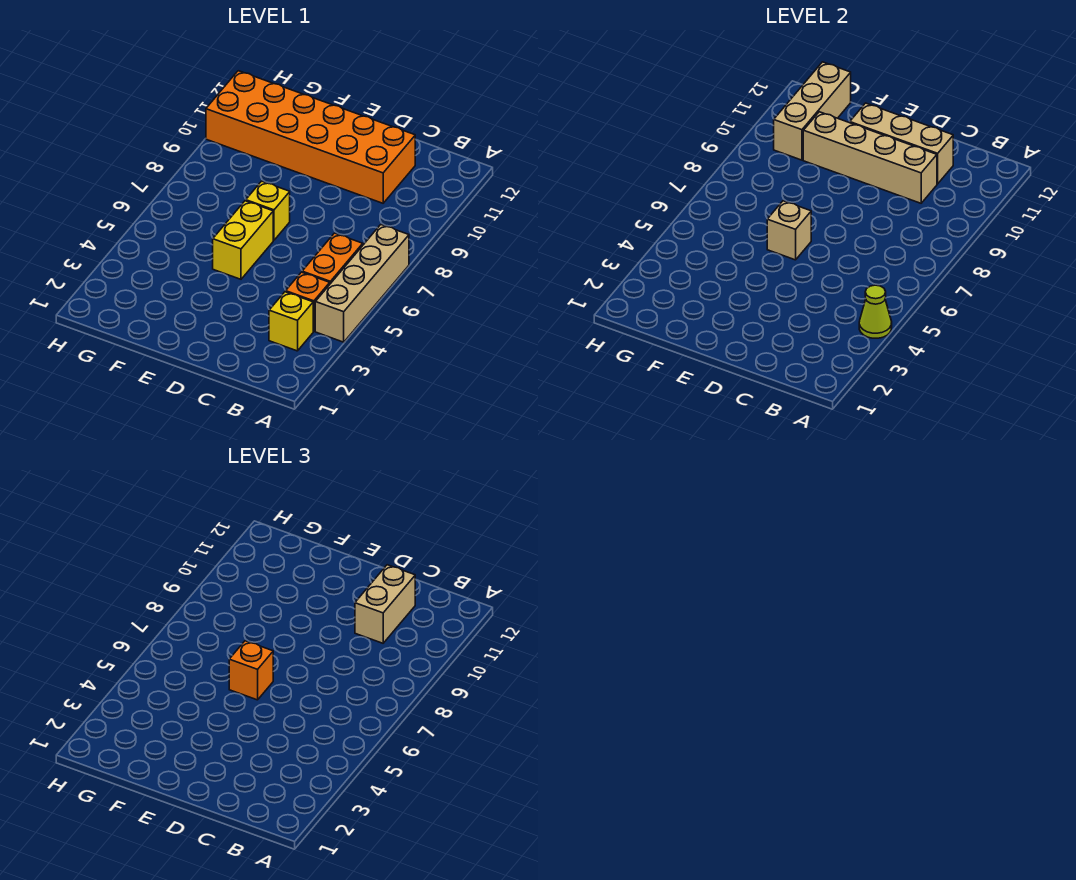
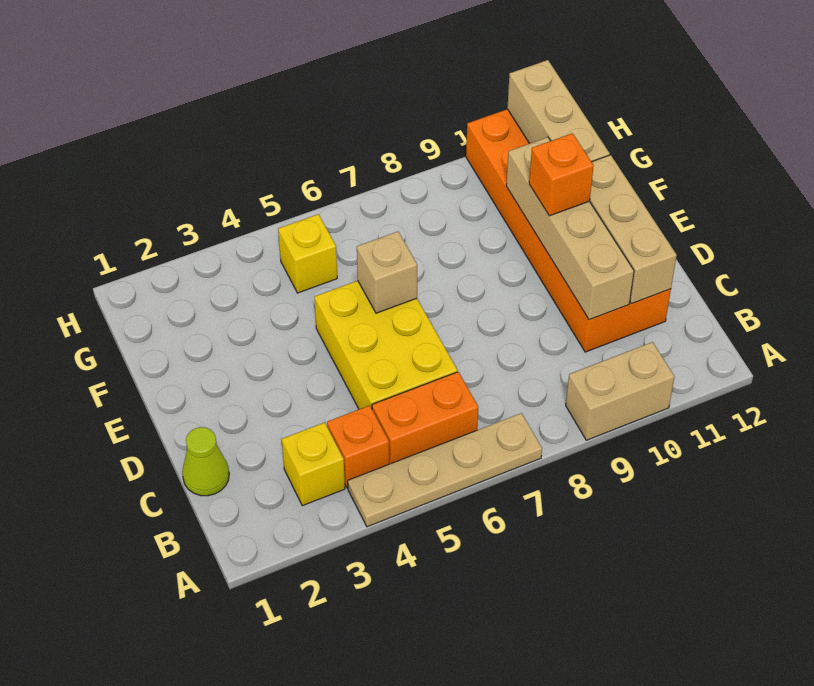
tan brick A4:A7 level 1 -> tan plate A4:A7 level 1
lime cone A4 level 2 -> lime cone C1 level 1
tan brick C10:C11 level 3 -> tan brick A9:A10 level 1
yellow brick E5:E6 level 1 -> yellow brick C5:E6 level 1
orange brick E6 level 3 -> orange brick E10 level 3
yellow brick E7 level 1 -> yellow brick G5 level 1
tan brick G10:G12 level 2 -> tan brick F11:H11 level 2

